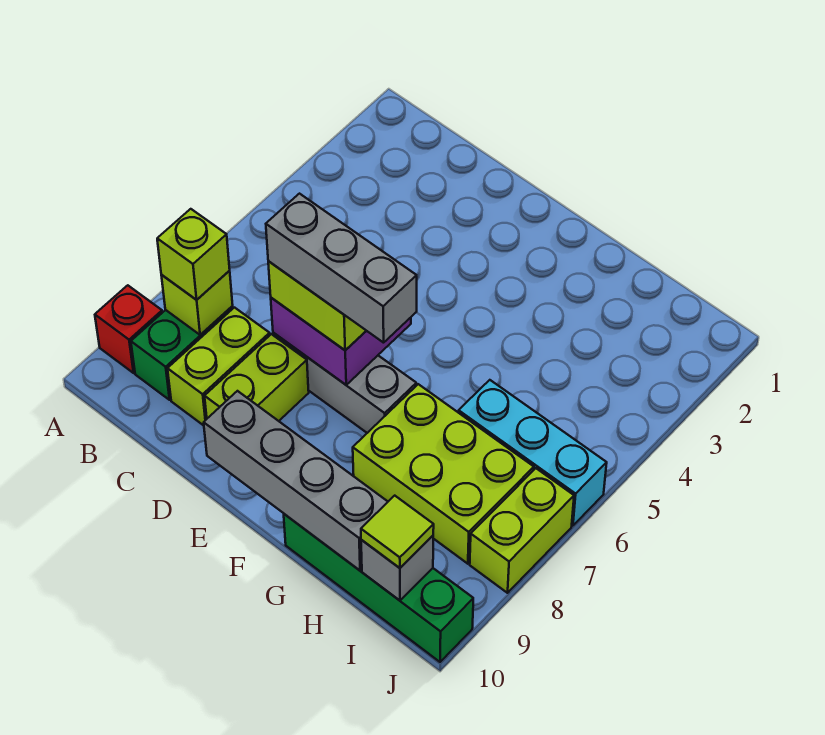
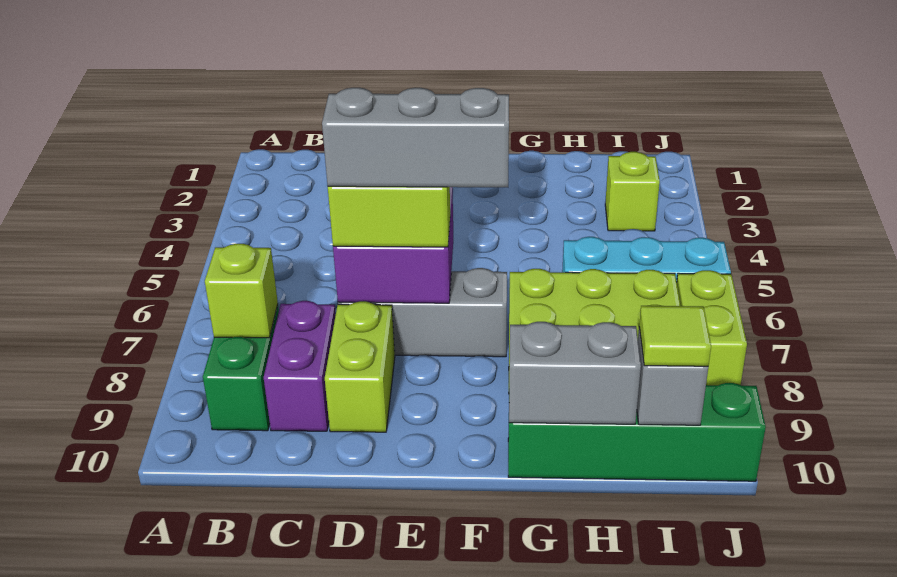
red brick A9 level 1 -> none
lime brick B8 level 3 -> lime brick I3 level 1
lime brick C8:C9 level 1 -> purple brick C8:C9 level 1
grey brick E10:H10 level 2 -> grey brick G10:H10 level 2

